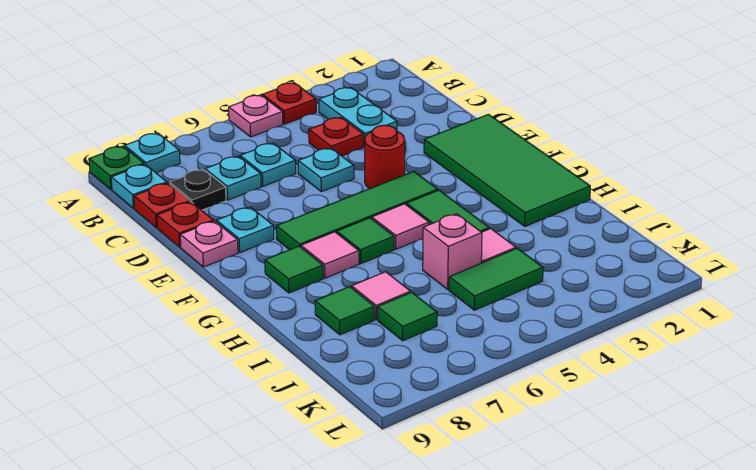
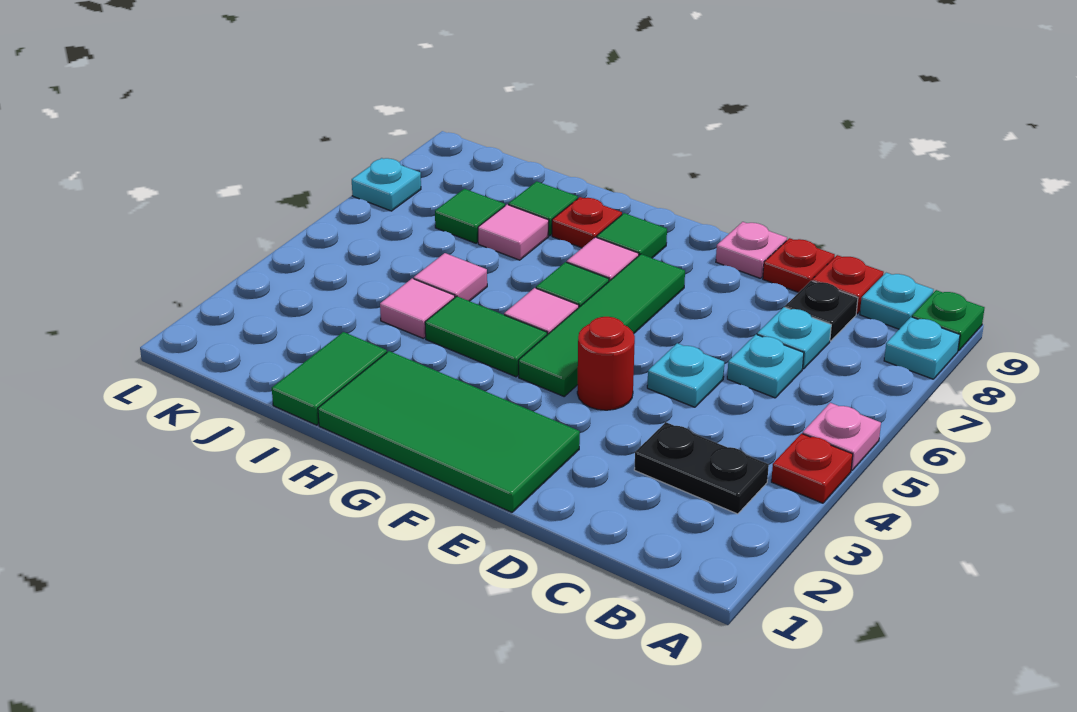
cyan plate B3:C3 level 1 -> black plate B3:C3 level 1
red plate C4 level 1 -> red plate H8 level 1
cyan plate E8 level 1 -> cyan plate L7 level 1
pink brick I5 level 1 -> pink tile I5 level 1
green tile J4:J5 level 1 -> green tile I1:I2 level 1

